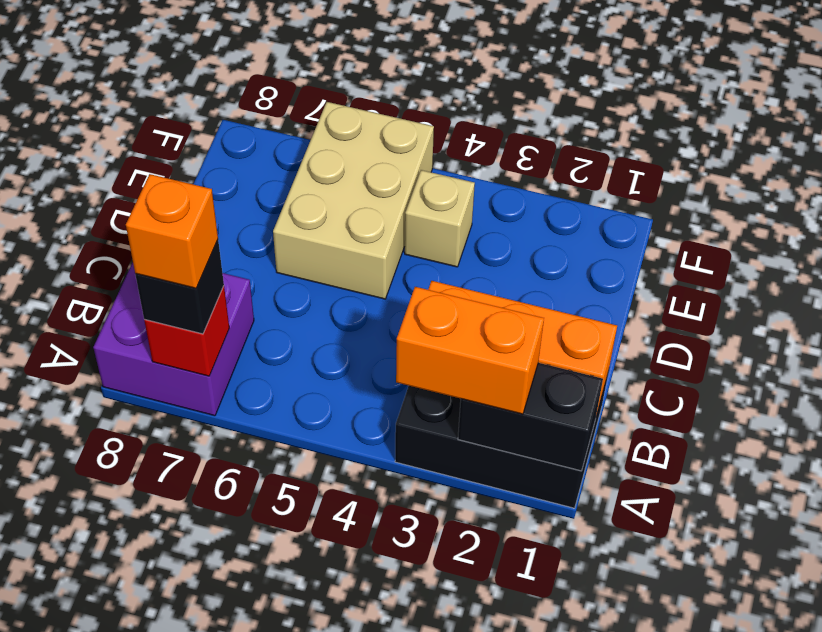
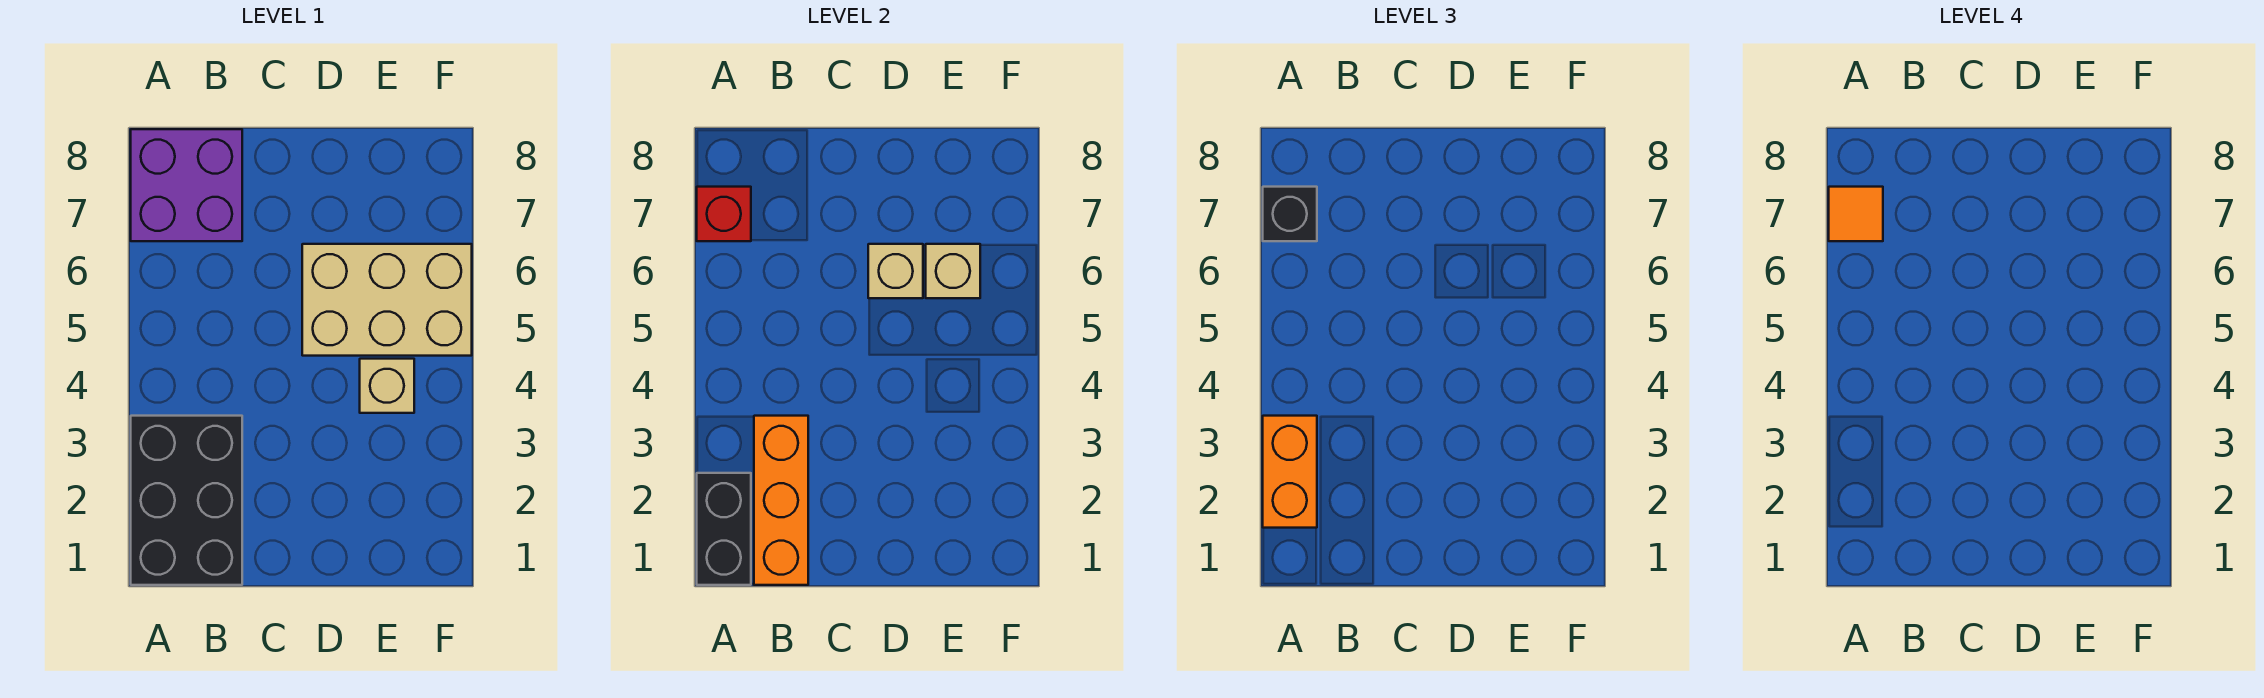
orange brick A7 level 4 -> orange tile A7 level 4
none -> tan brick D6 level 2
none -> tan brick E6 level 2

